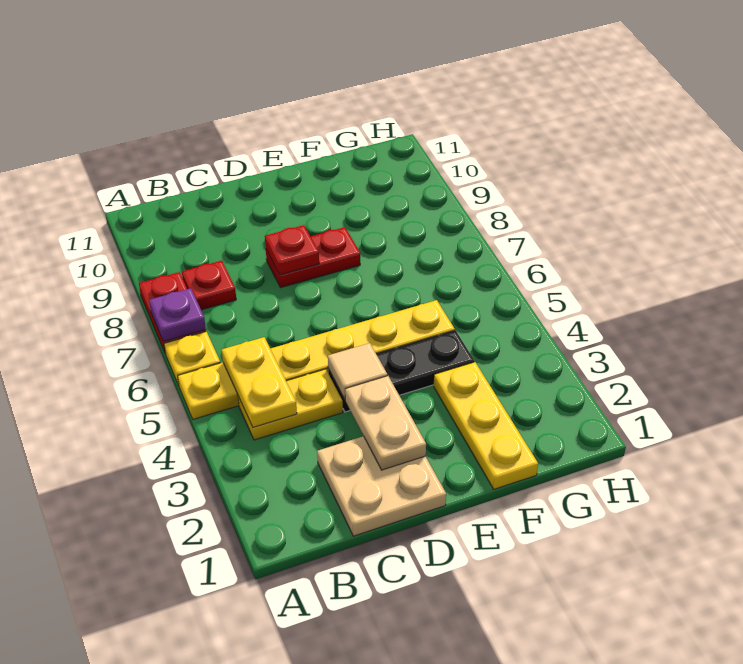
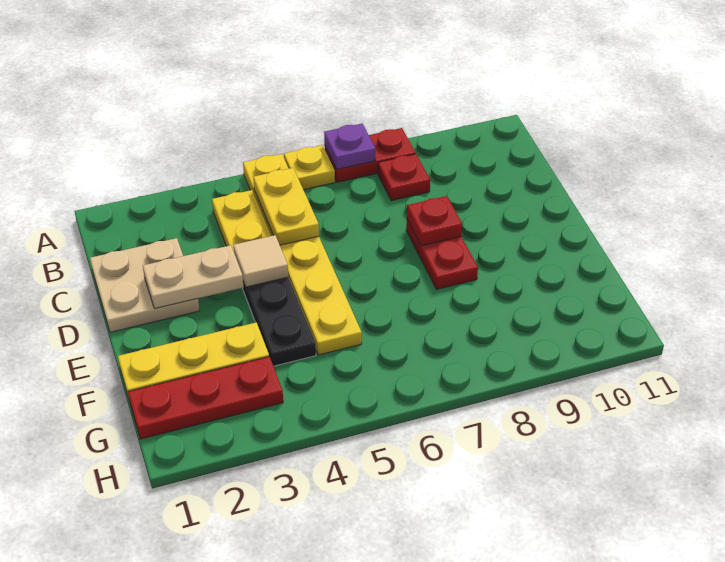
yellow plate B4:B5 level 2 -> yellow plate B5:C5 level 2
none -> red plate G1:G3 level 1

